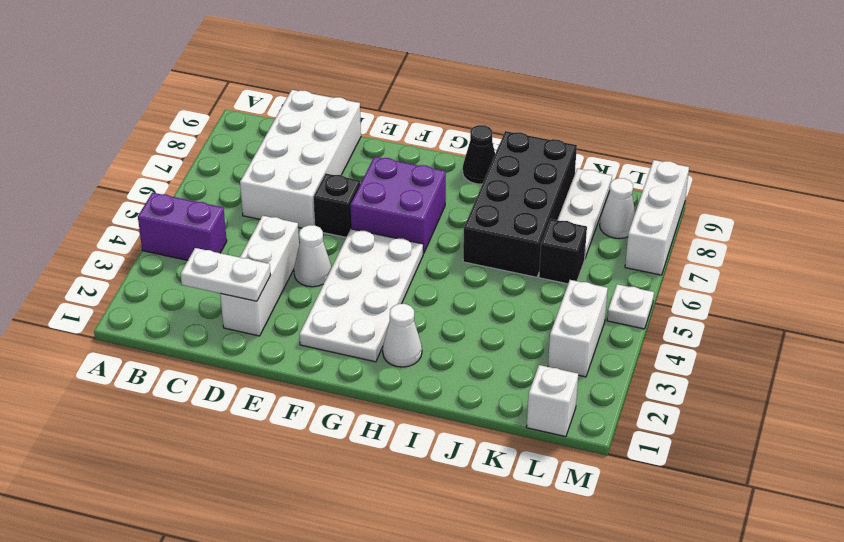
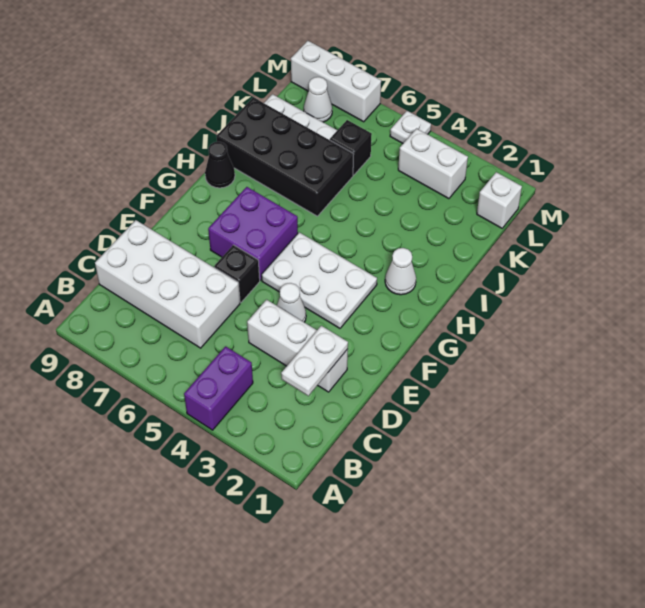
white plate F2:G5 level 1 -> white plate F3:G5 level 1

